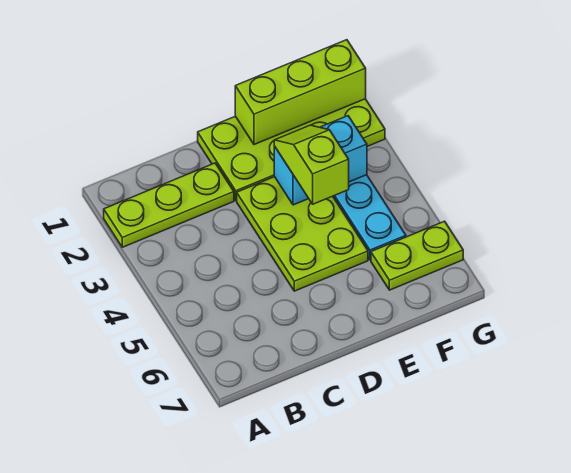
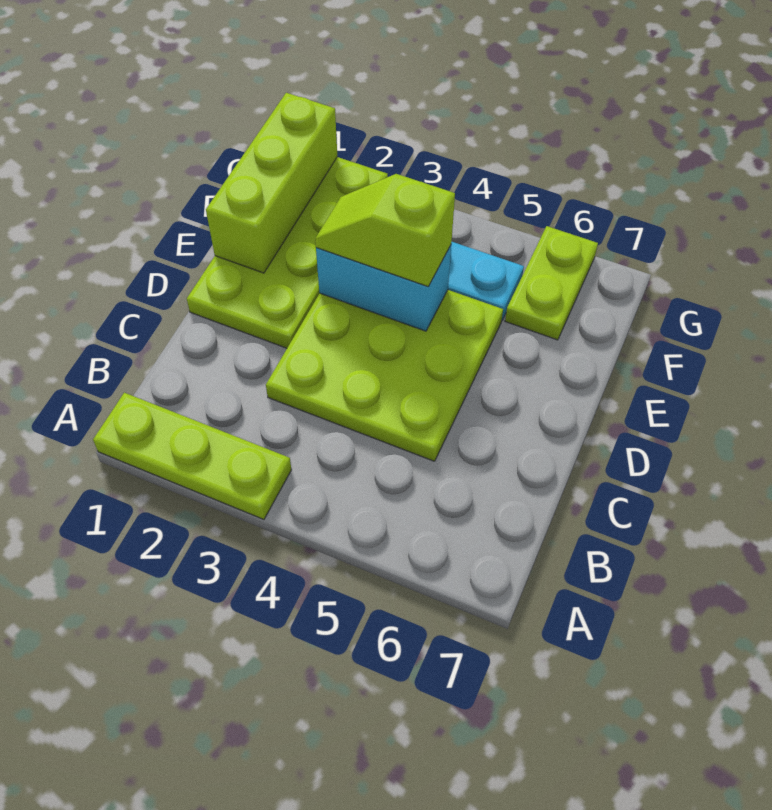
lime plate A2:C2 level 1 -> lime plate A1:A3 level 1
lime plate D3:E5 level 1 -> lime plate C3:E5 level 1
cyan brick E3:F3 level 2 -> cyan brick E3:E4 level 2

